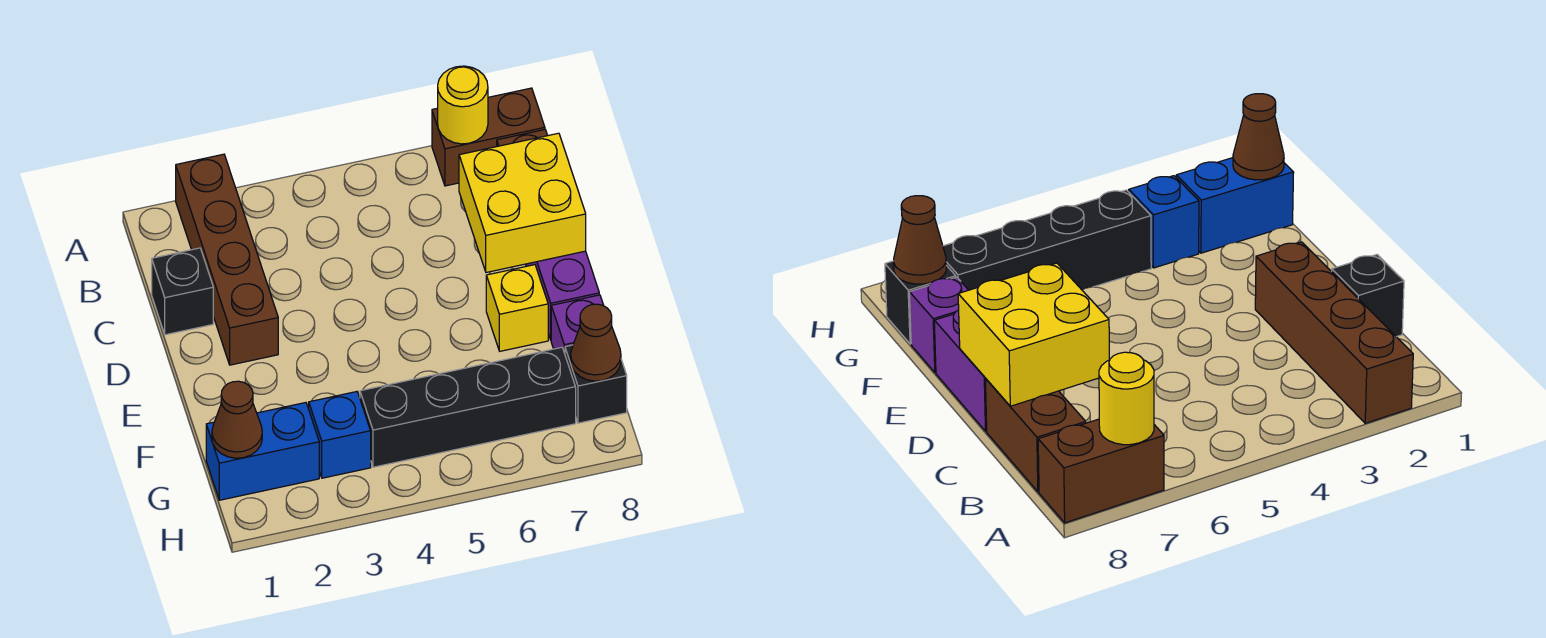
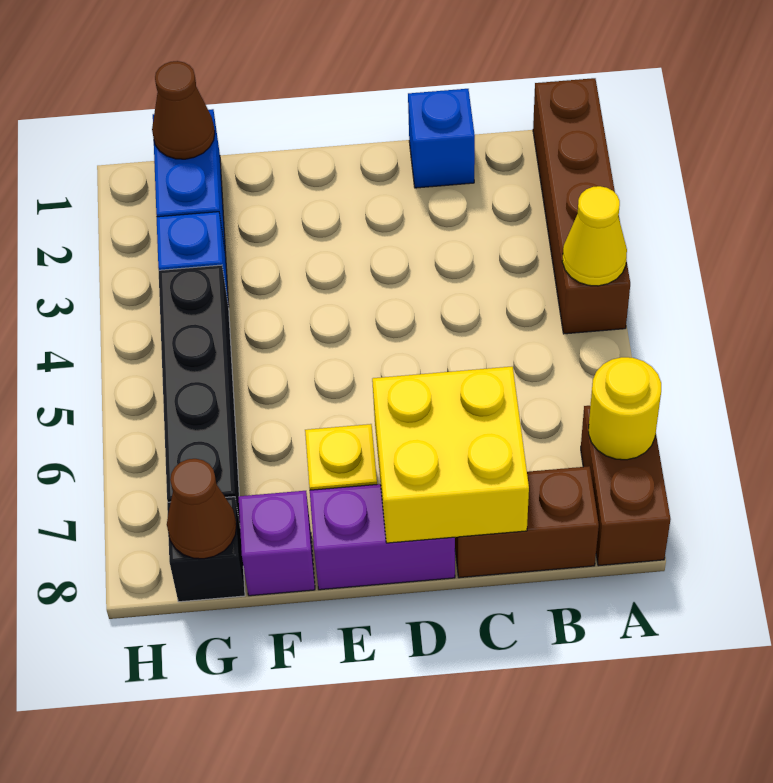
brown brick A2:D2 level 1 -> brown brick A1:A4 level 1
none -> yellow cone A4 level 2
black brick C1 level 1 -> blue brick C1 level 1

